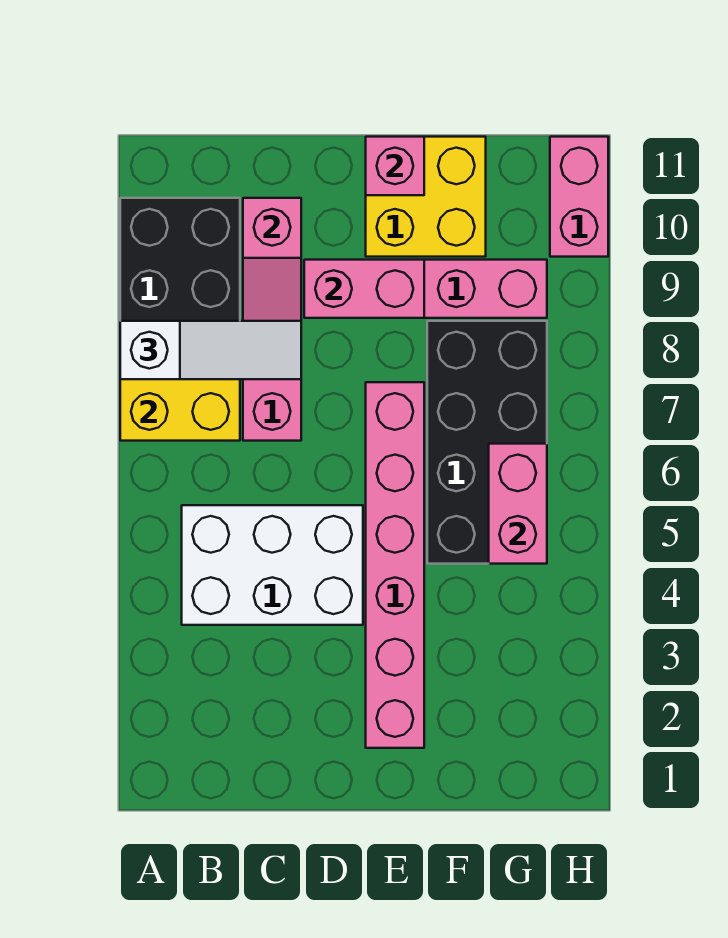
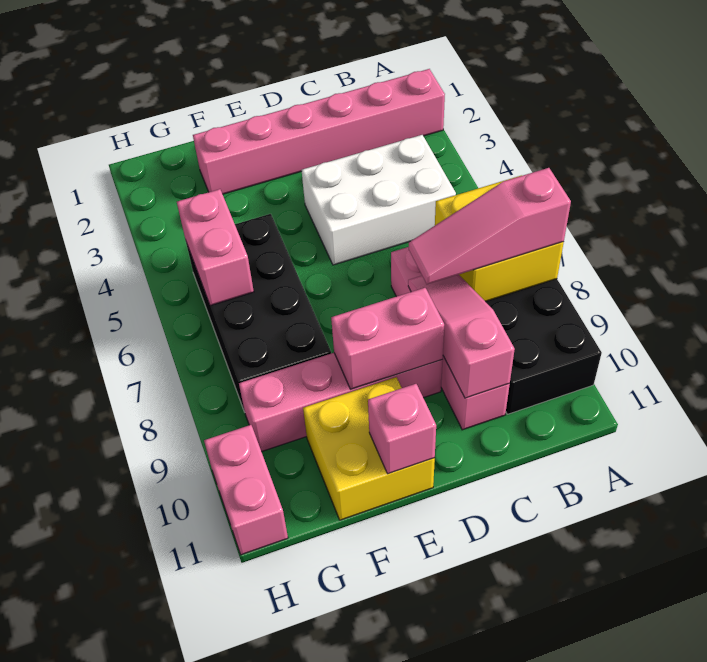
white slope A8:C8 level 3 top A -> pink slope A8:C8 level 3 top A
pink brick E2:E7 level 1 -> pink brick A2:F2 level 1

